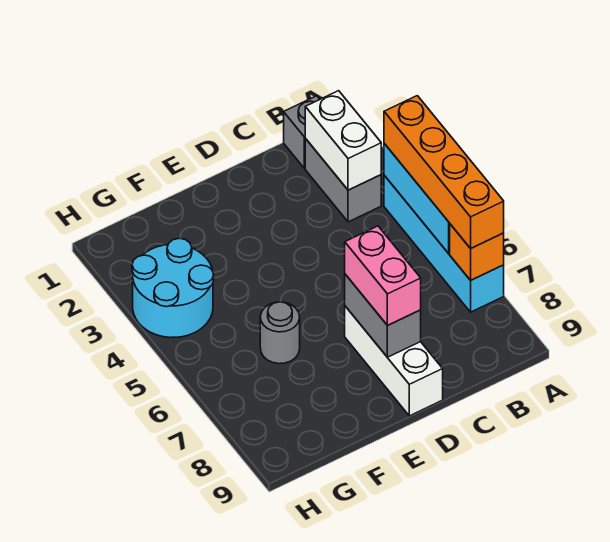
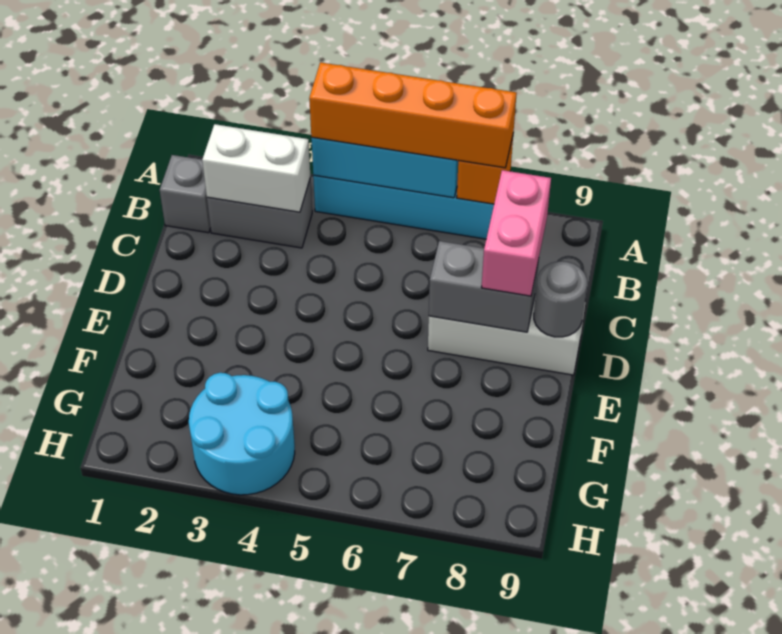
pink brick D7:D8 level 3 -> pink brick C8:D8 level 3
grey round brick F6 level 1 -> grey round brick D9 level 2

